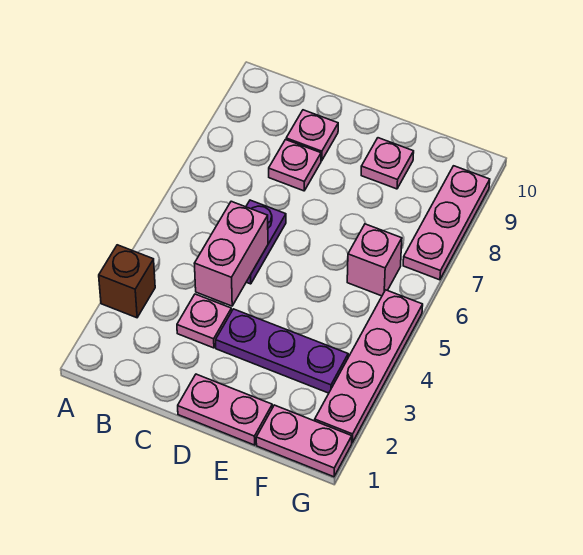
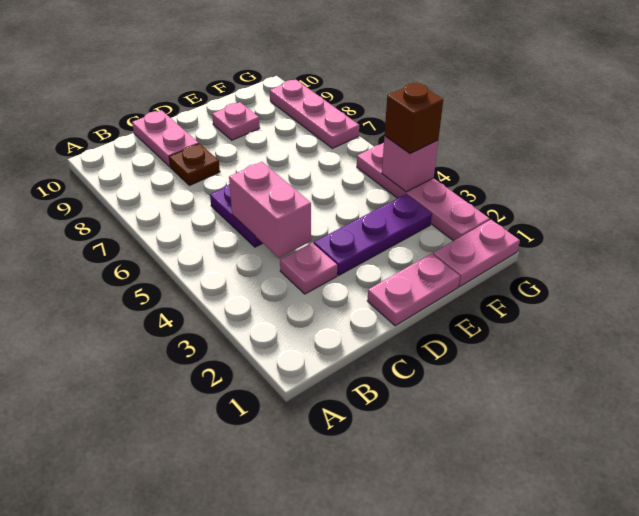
brown brick A3 level 1 -> brown brick G4 level 3
pink plate C8 level 1 -> brown plate C8 level 1
pink plate C9 level 1 -> pink plate C9:C10 level 1
pink brick F6 level 1 -> pink brick G4 level 2

